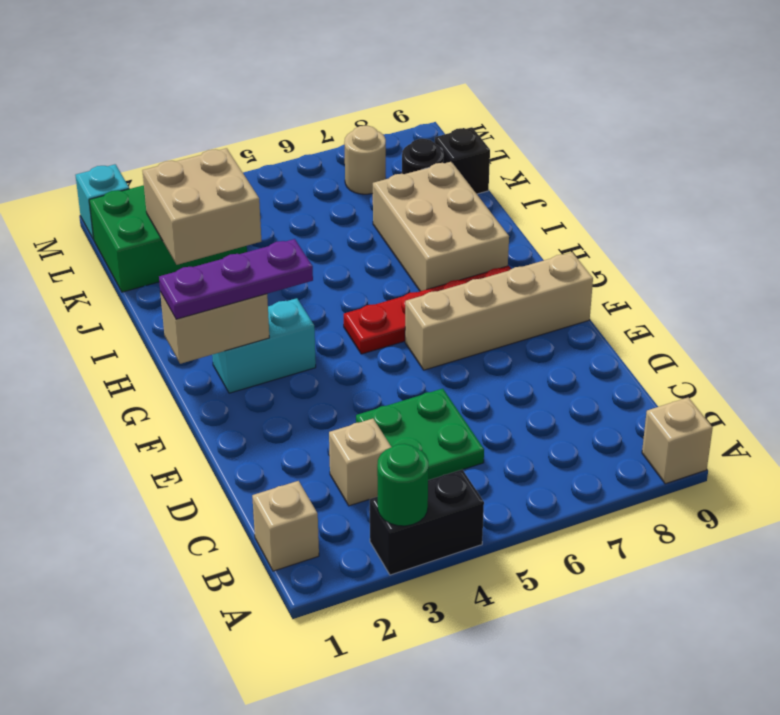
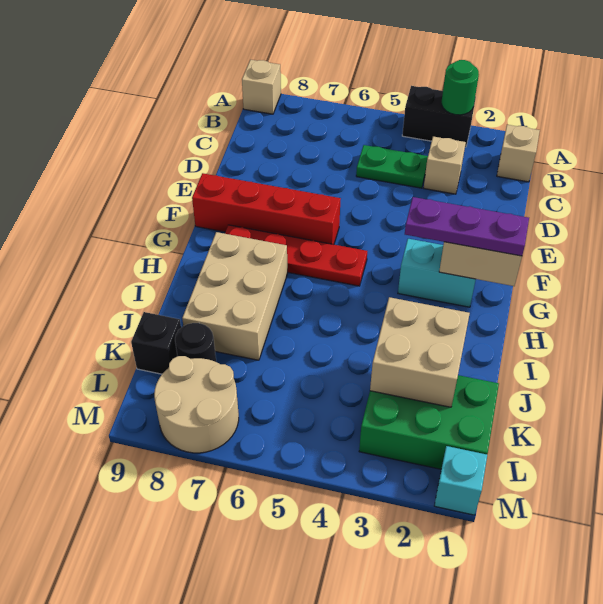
green plate C4:D5 level 1 -> green plate C4:C5 level 1
tan brick F6:F9 level 1 -> red brick F6:F9 level 1
tan round brick L7 level 1 -> tan round brick L7:M8 level 1

